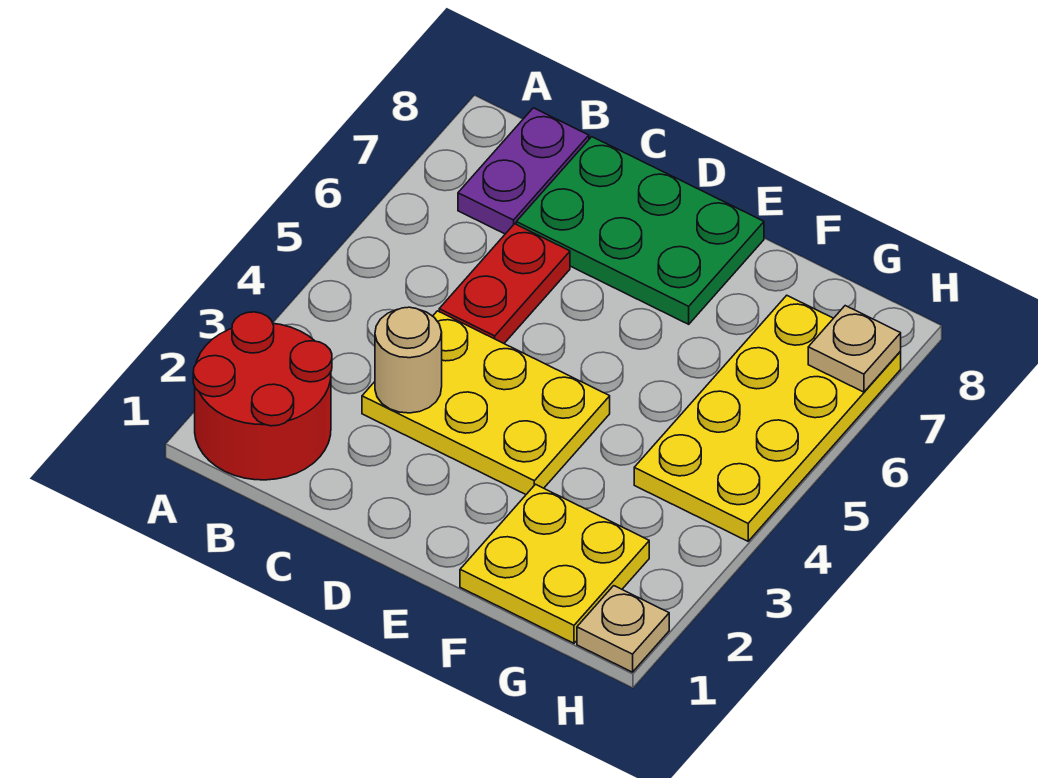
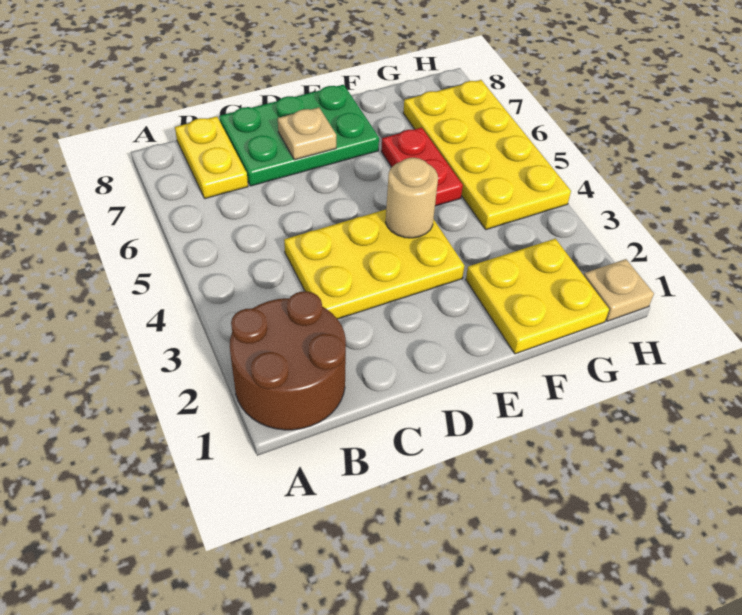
red round brick A1:B2 level 1 -> brown round brick A1:B2 level 1
purple plate B7:B8 level 1 -> yellow plate B7:B8 level 1
tan round brick C3 level 2 -> tan round brick E4 level 2
red plate C5:C6 level 1 -> red plate F5:F6 level 1
tan plate H7 level 2 -> tan plate D7 level 2

